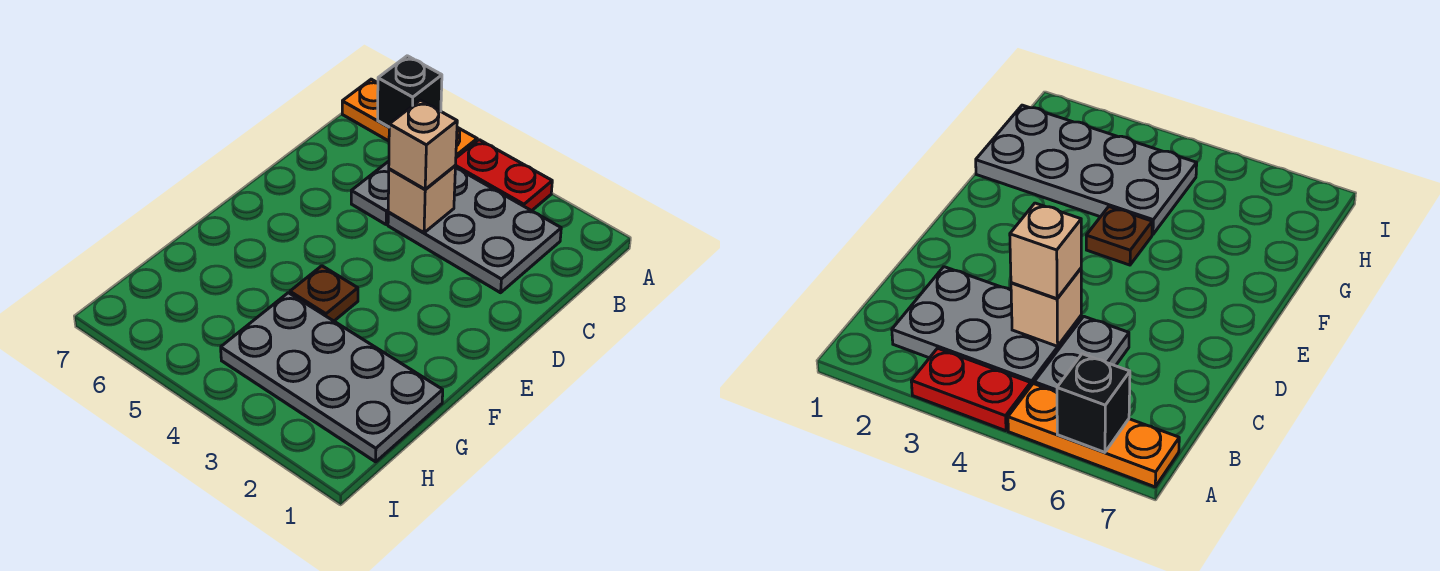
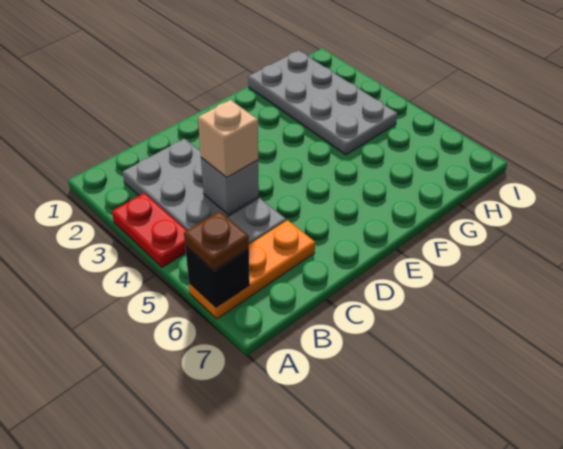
orange plate A5:A7 level 1 -> orange plate A6:C6 level 1
tan brick C4 level 2 -> grey brick C4 level 2
brown plate F4 level 1 -> brown plate A6 level 3

